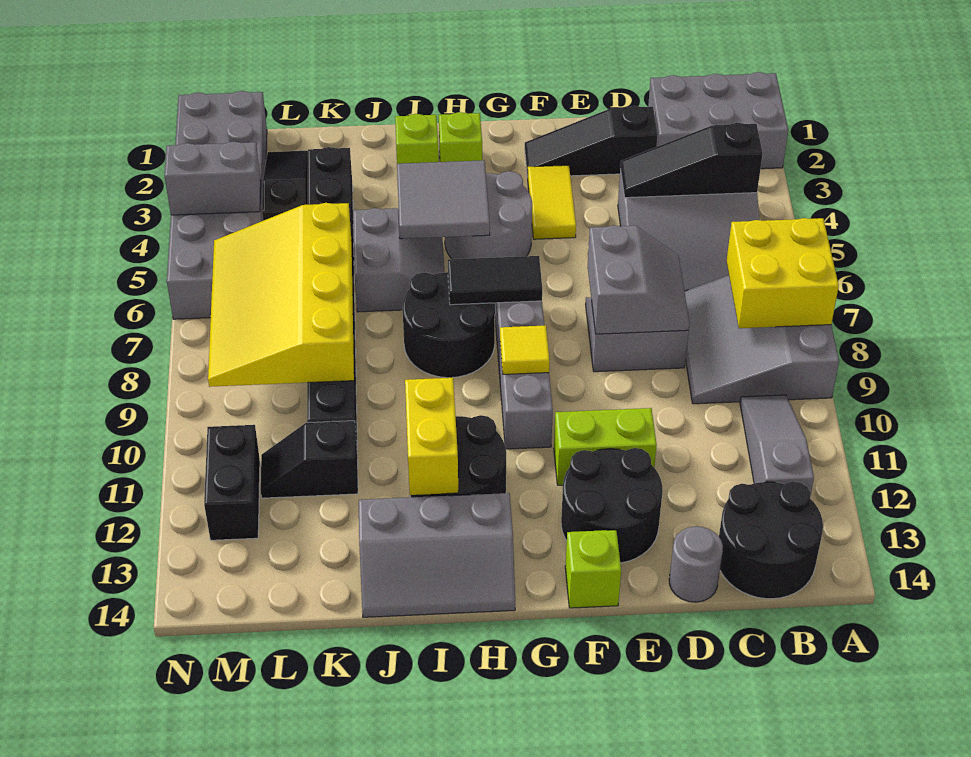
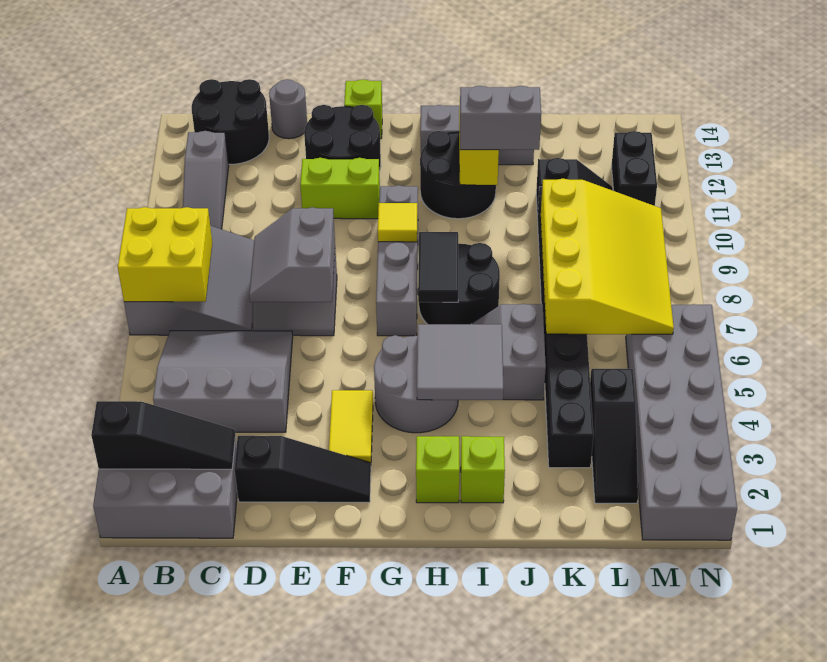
black slope B4:D4 level 2 top B -> black slope A2:C2 level 2 top A
black tile G7:H7 level 2 -> black tile H7:H8 level 2
grey brick M4:N4 level 2 -> grey brick I11:J11 level 3

